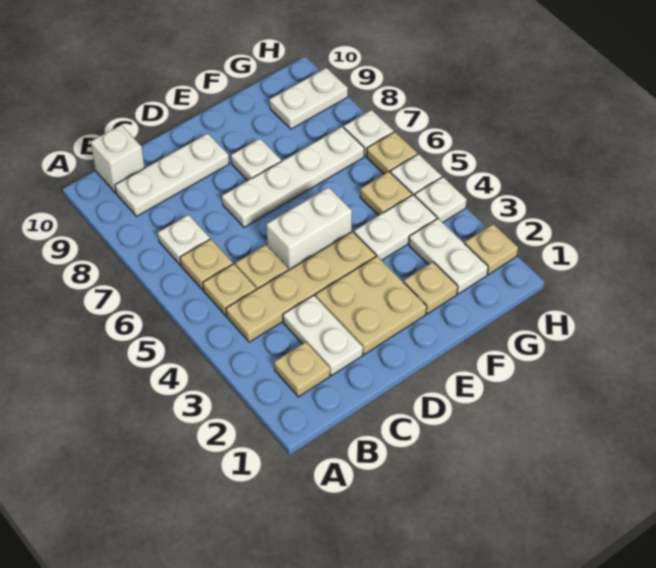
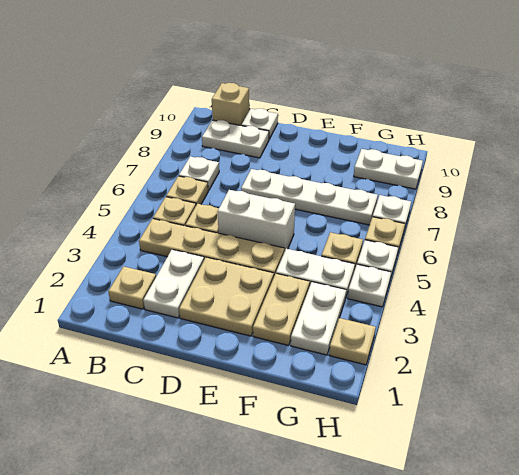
white plate B9:D9 level 1 -> white plate B9:C9 level 1
white brick B10 level 1 -> tan brick B10 level 1
white plate E8 level 1 -> white plate C10 level 1
tan plate F2 level 1 -> tan plate F2:F3 level 1

